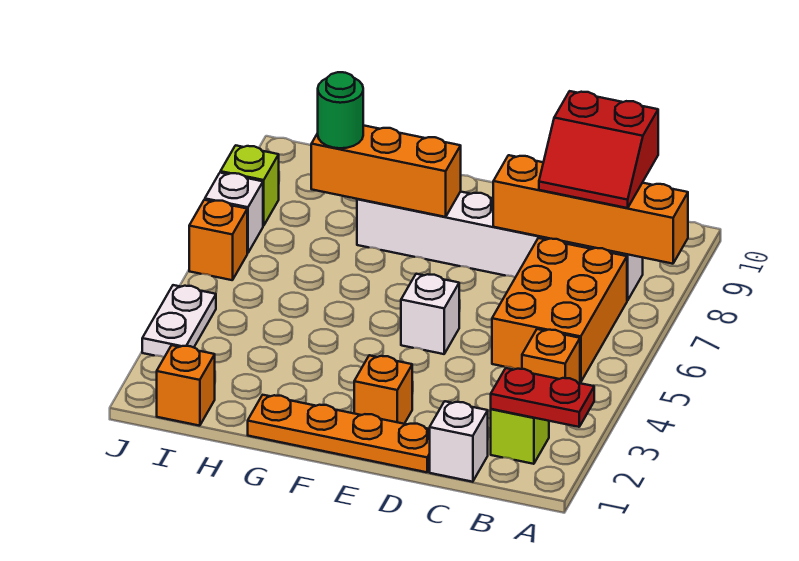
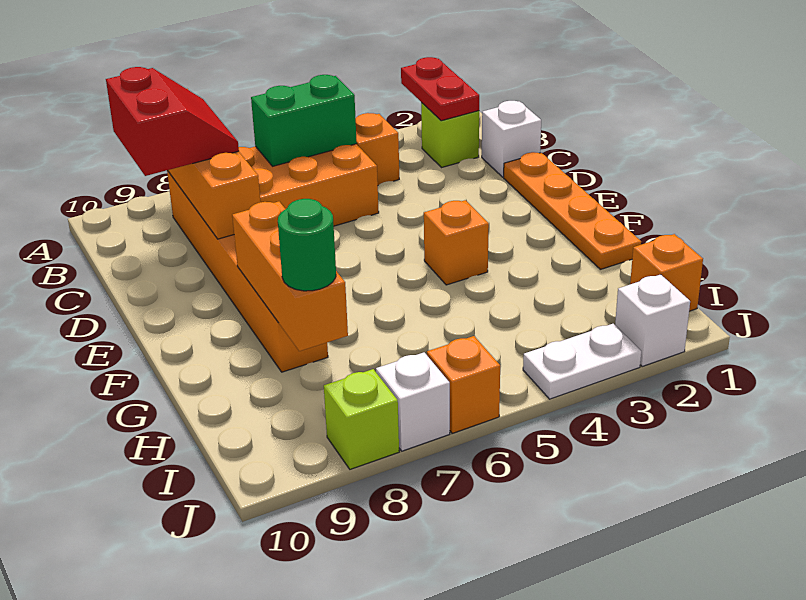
none -> green brick B5:B6 level 2
white brick B8:G8 level 1 -> orange brick B8:G8 level 1
orange brick E2 level 1 -> orange brick F4 level 1
white brick E5 level 1 -> white brick J2 level 1

